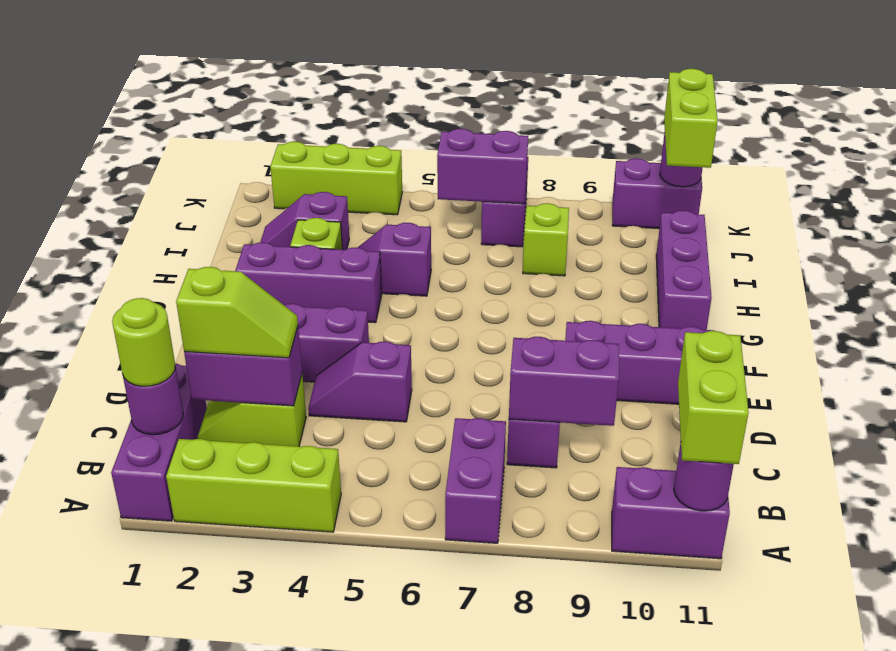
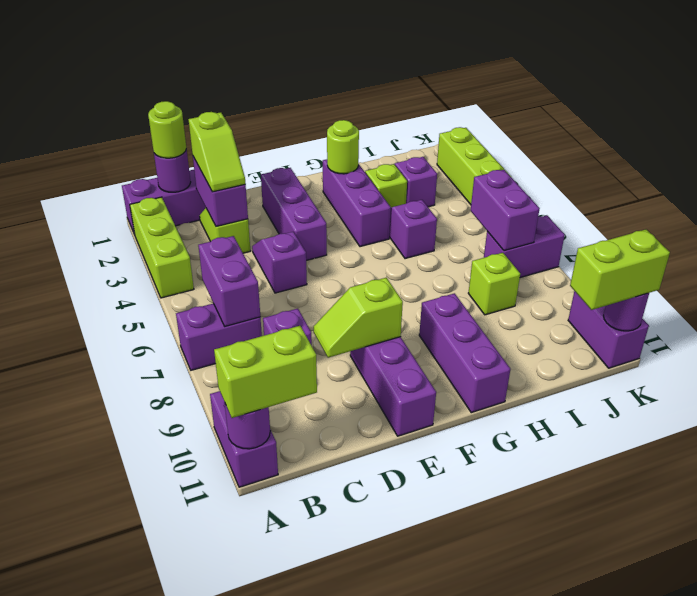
purple brick C8:C9 level 2 -> purple brick B6:B7 level 2
none -> lime slope D9:E9 level 2 top E
none -> lime round brick G2 level 2
purple brick G11:I11 level 1 -> purple brick G9:G11 level 1

